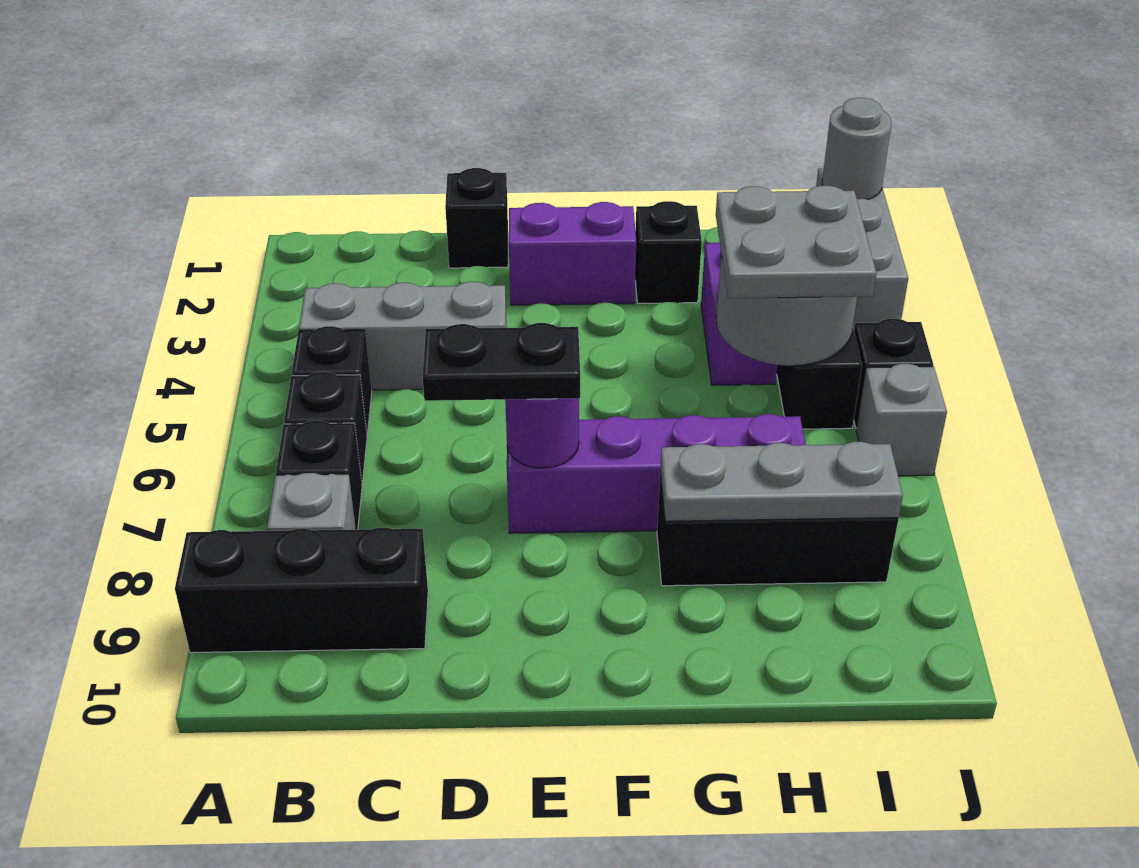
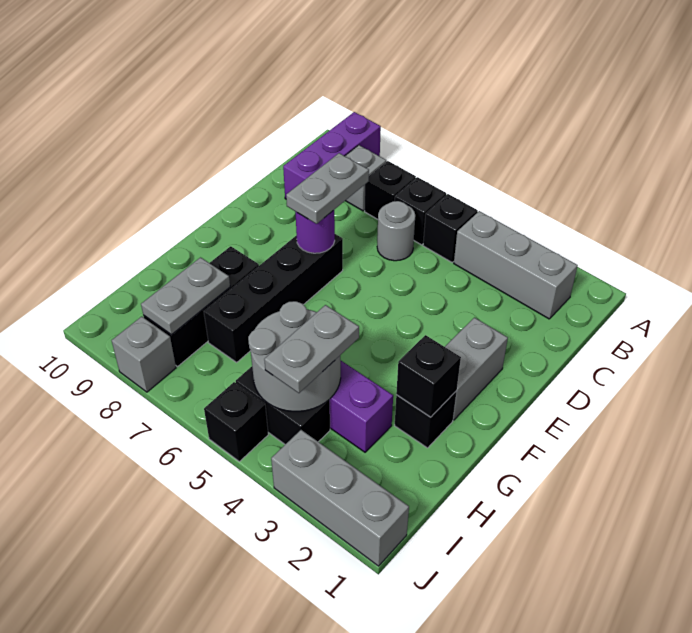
black brick A9:C9 level 1 -> purple brick A9:C9 level 1
grey brick B4:D4 level 1 -> grey brick B2:B4 level 1
black brick D1 level 1 -> black brick G2 level 2
black plate D7:E7 level 3 -> grey plate D7:E7 level 3
purple brick E2:F2 level 1 -> grey brick E2:F2 level 1
purple brick E7:H7 level 1 -> black brick E7:H7 level 1
grey plate G8:I8 level 2 -> grey plate H8:I8 level 2
grey plate H4:I5 level 3 -> grey plate H4:I4 level 3
grey round brick J1 level 2 -> grey round brick C6 level 1
grey brick J6 level 1 -> grey brick J8 level 1

